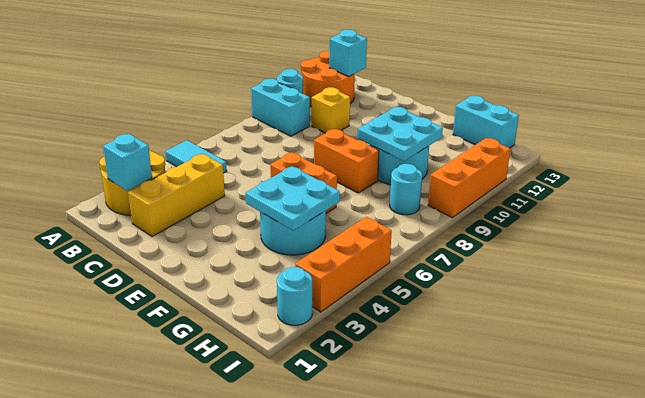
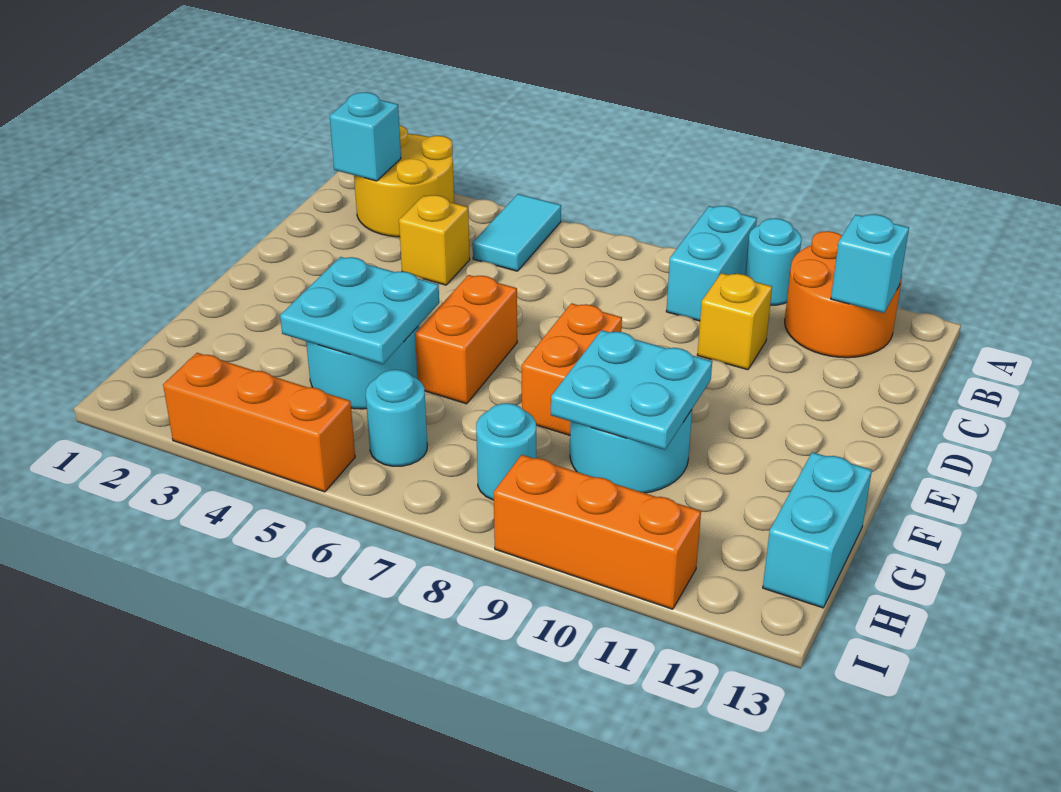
yellow brick C2:C4 level 1 -> yellow brick C4 level 1
cyan round brick I2 level 1 -> cyan round brick H6 level 1

